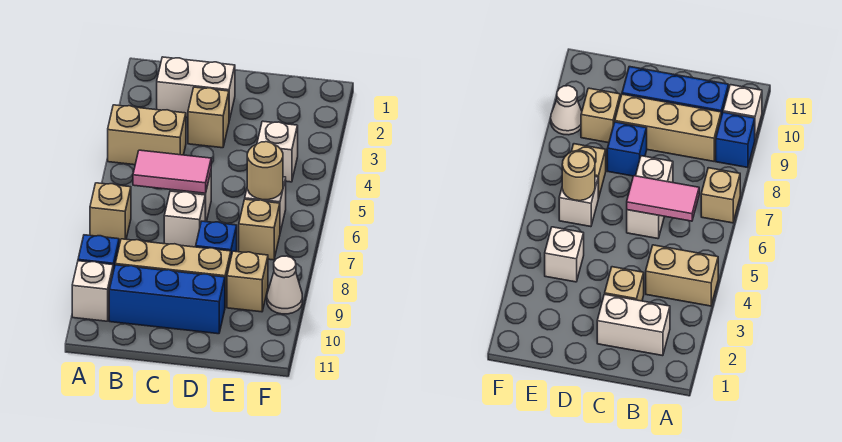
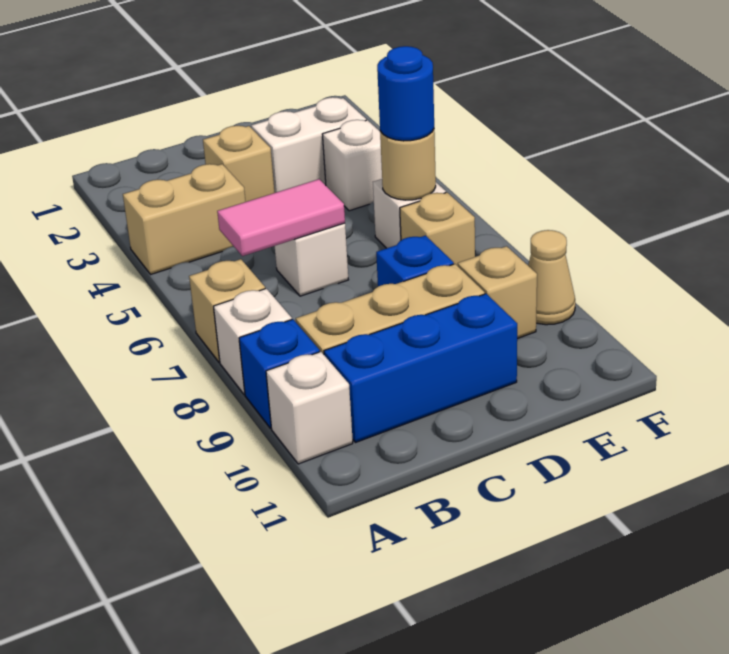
white brick B2:C2 level 1 -> white brick D3:E3 level 1
white brick C7 level 1 -> white brick A8 level 1
none -> blue round brick E6 level 3
white cone F9 level 1 -> tan cone F9 level 1

